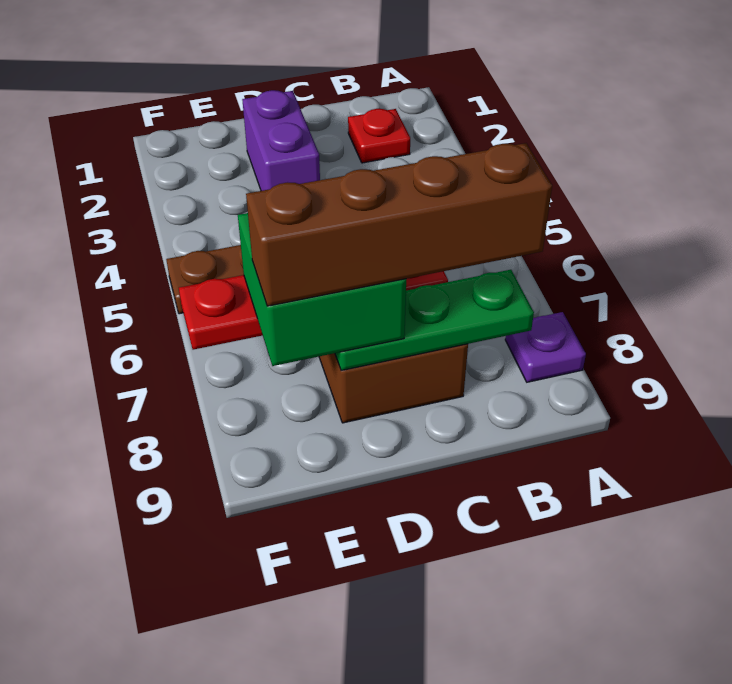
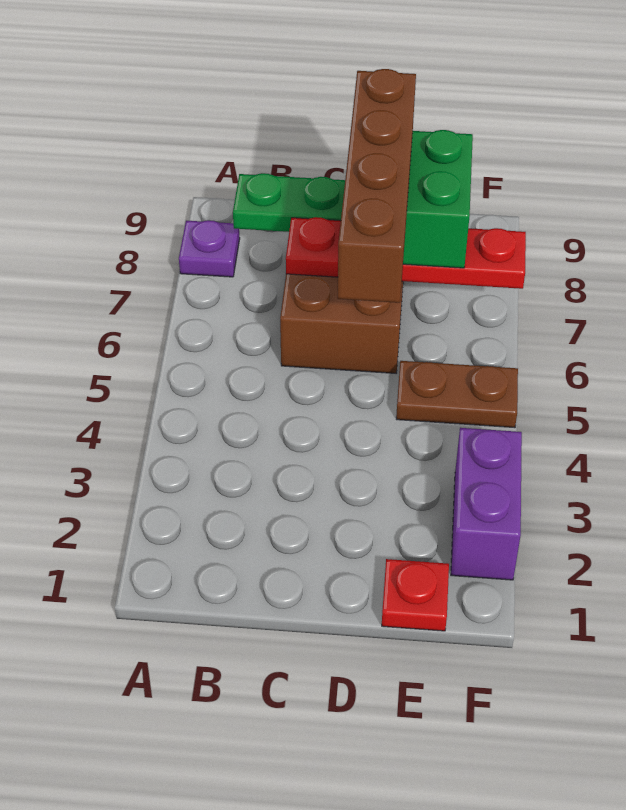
red plate B2 level 1 -> red plate E1 level 1
brown brick B8:E8 level 4 -> brown brick D5:D8 level 4
purple brick D2:D3 level 1 -> purple brick F2:F3 level 1

